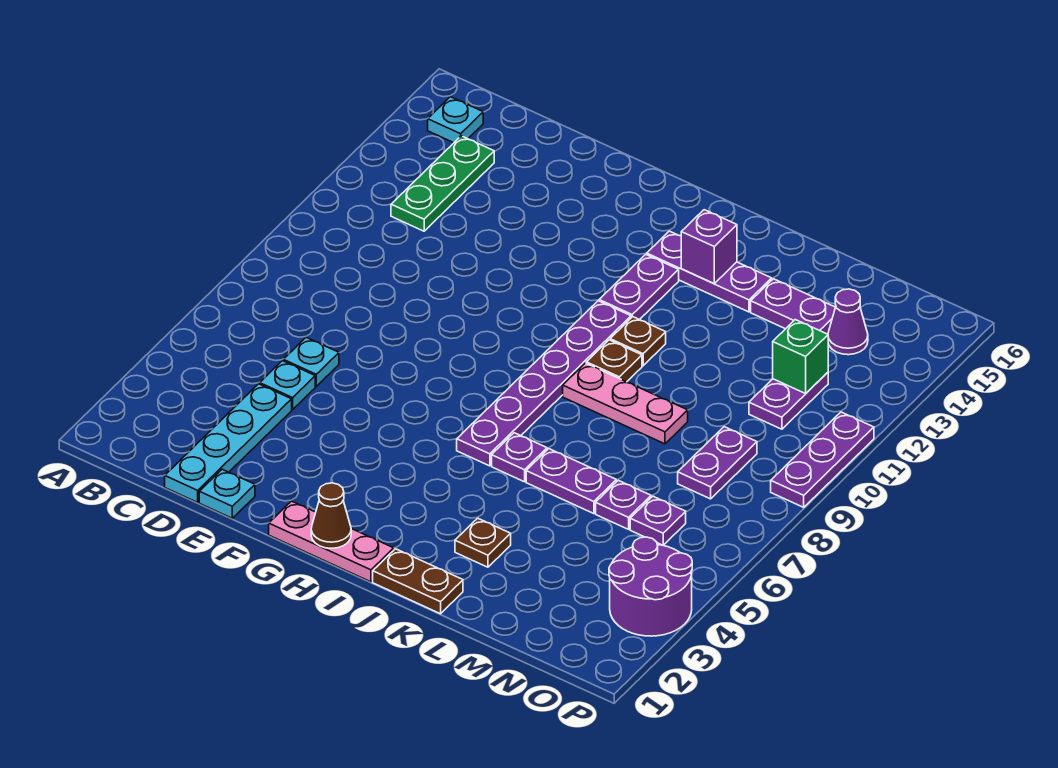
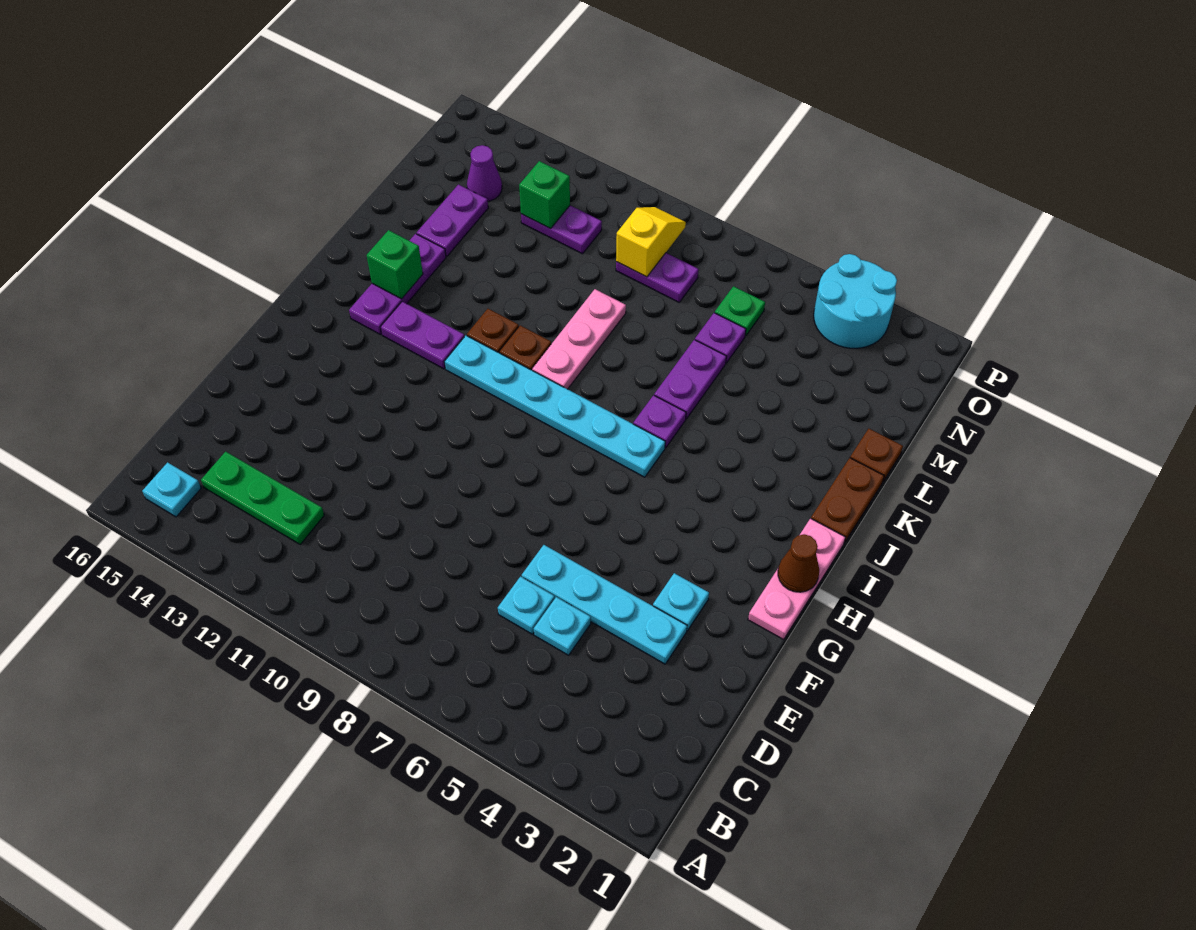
cyan plate D1:D4 level 1 -> cyan plate E3:E6 level 1
cyan plate E1 level 1 -> cyan plate F3 level 1
purple plate I6:I11 level 1 -> cyan plate I6:I11 level 1
purple brick J14 level 2 -> green brick J14 level 2
brown plate K3 level 1 -> brown plate L1 level 1
purple plate N6 level 1 -> green plate N6 level 1
none -> yellow slope N9:O9 level 2 top N
purple round brick O3:P4 level 1 -> cyan round brick O3:P4 level 1
purple plate P9:P11 level 1 -> none

